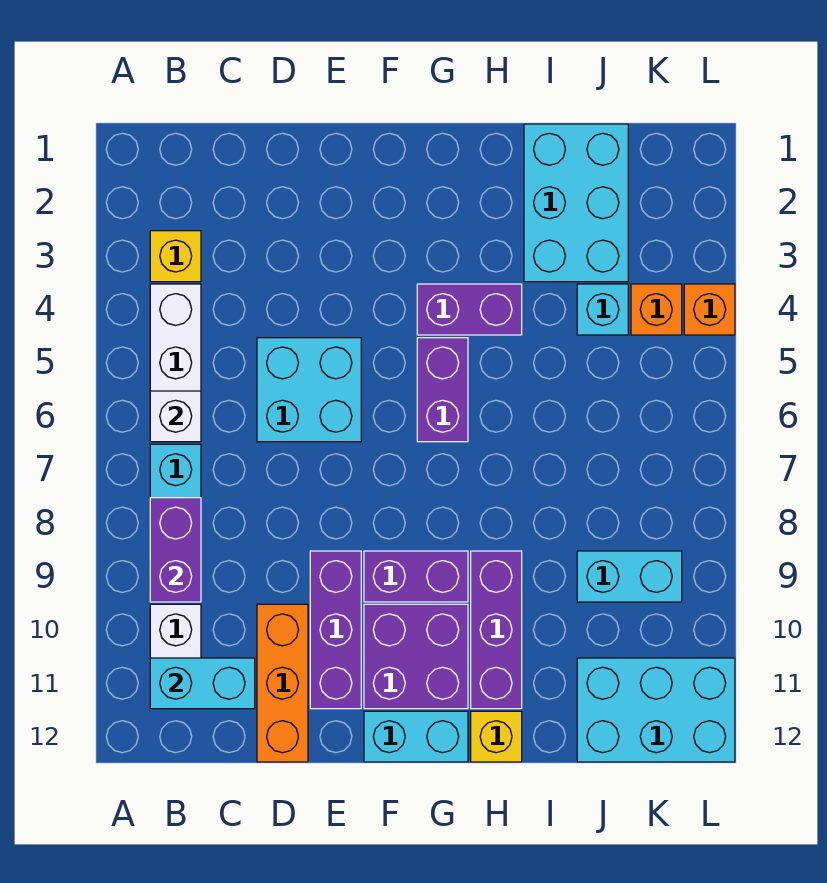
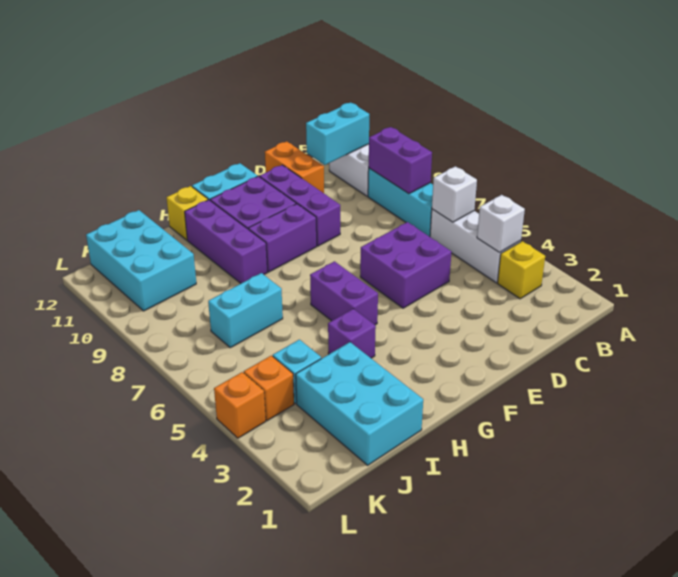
none -> white brick B4 level 2
cyan brick D5:E6 level 1 -> purple brick D5:E6 level 1
orange brick D10:D12 level 1 -> orange brick D11:D12 level 1
purple brick G4:H4 level 1 -> purple brick H4 level 1
cyan brick J9:K9 level 1 -> cyan brick I7:J7 level 1
cyan brick J11:L12 level 1 -> cyan brick J10:K12 level 1

